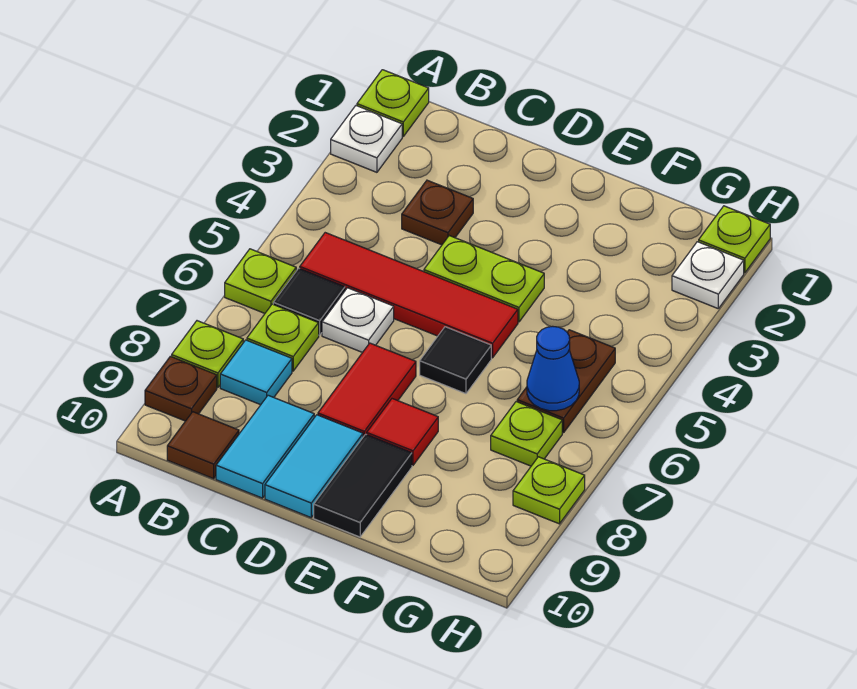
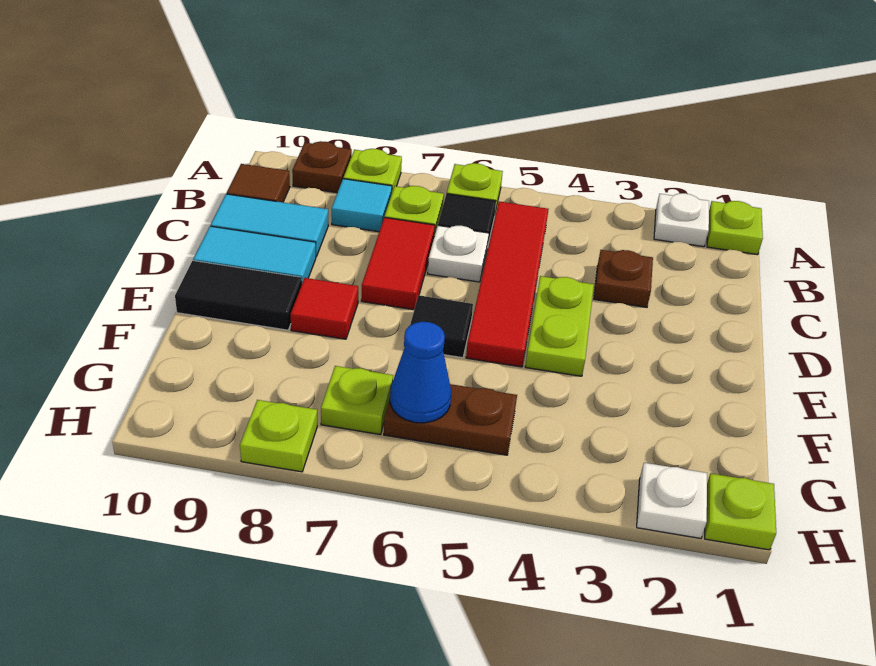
red tile D7:D8 level 1 -> red tile C7:D7 level 1

